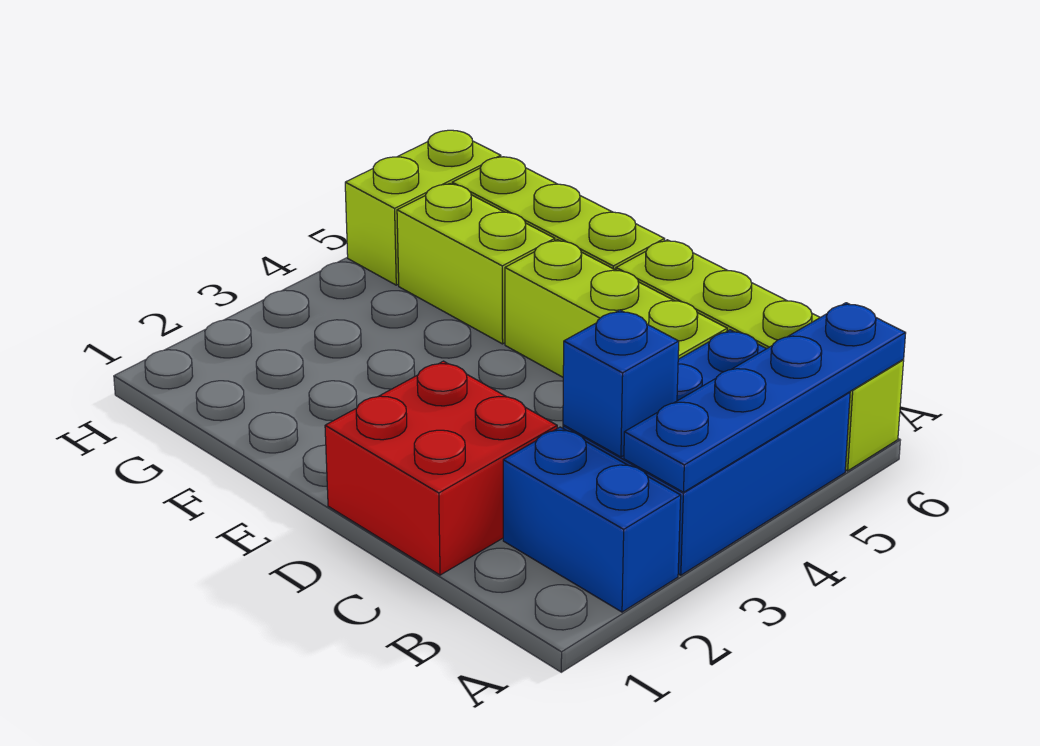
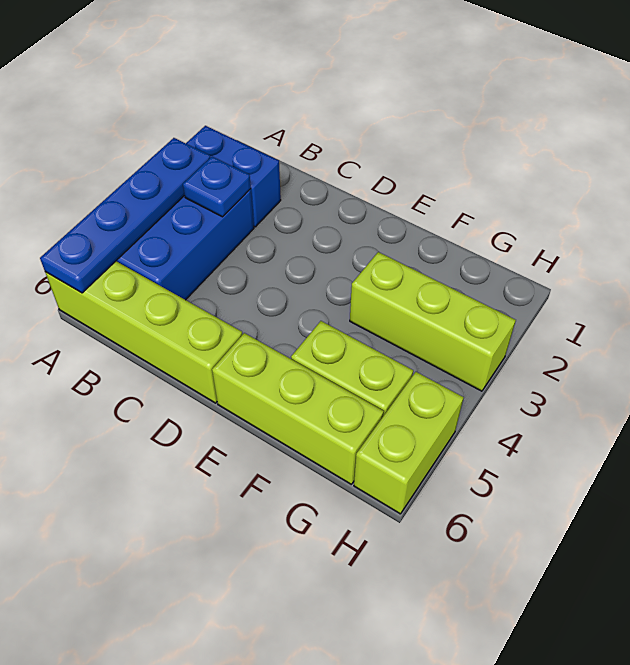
blue brick B3 level 2 -> blue plate B3 level 2
red brick C1:D2 level 1 -> none
lime brick C5:E5 level 1 -> lime brick F3:H3 level 1

